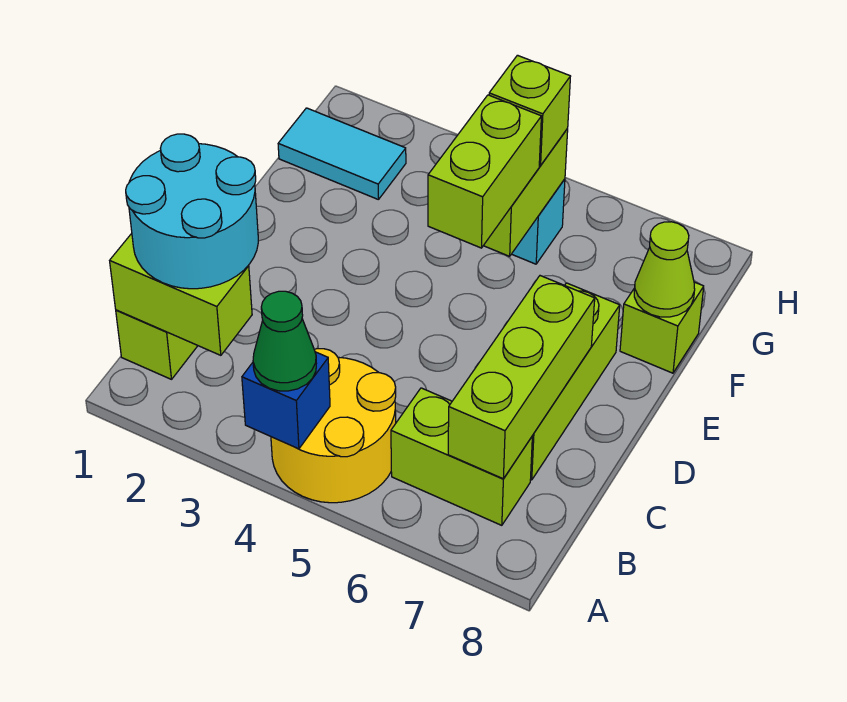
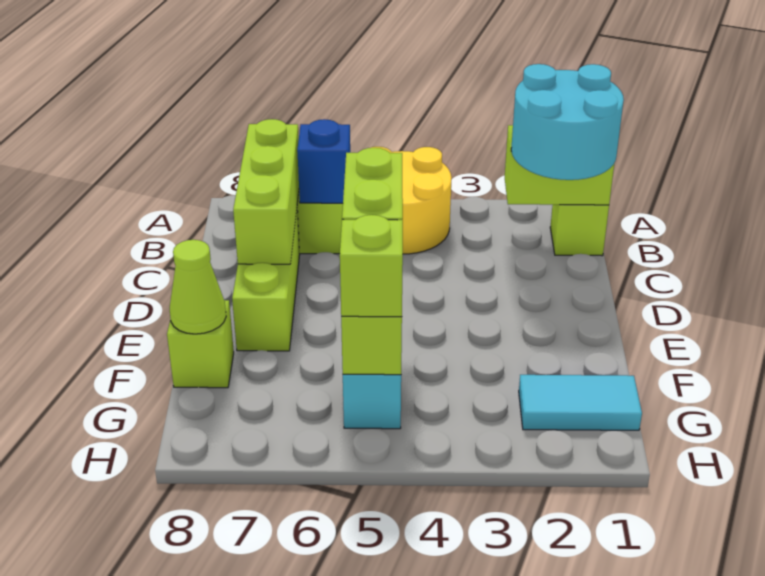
blue brick A4 level 2 -> blue brick B6 level 2
green cone A4 level 3 -> none

